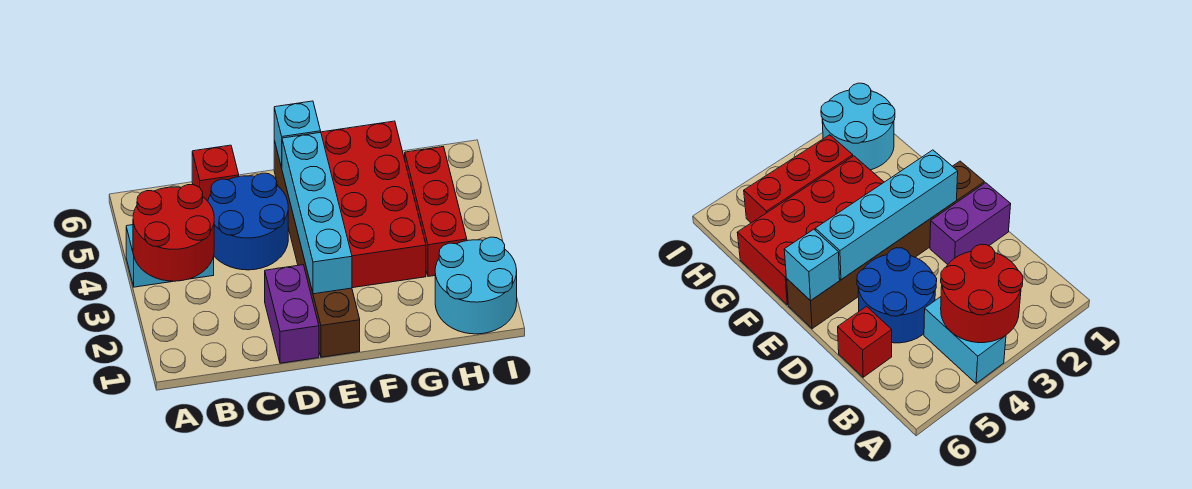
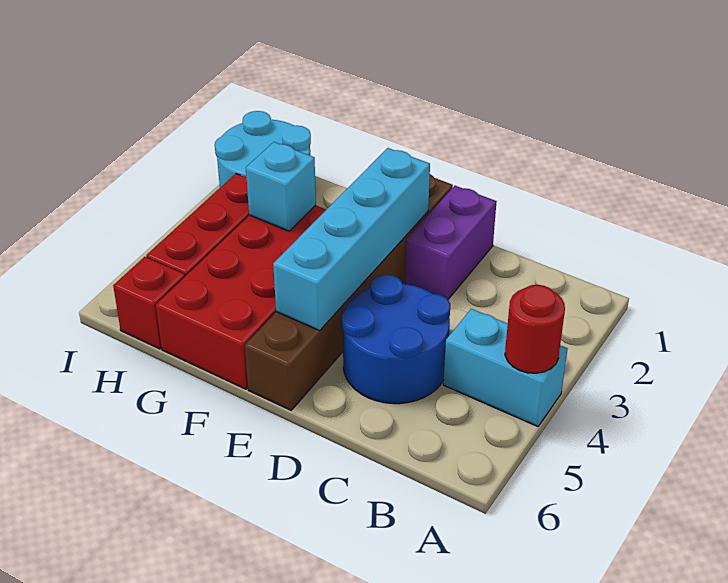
red round brick A3:B4 level 2 -> red round brick A4 level 2
red brick C6 level 1 -> red brick H6 level 1
cyan brick E6 level 2 -> cyan brick G3 level 2

